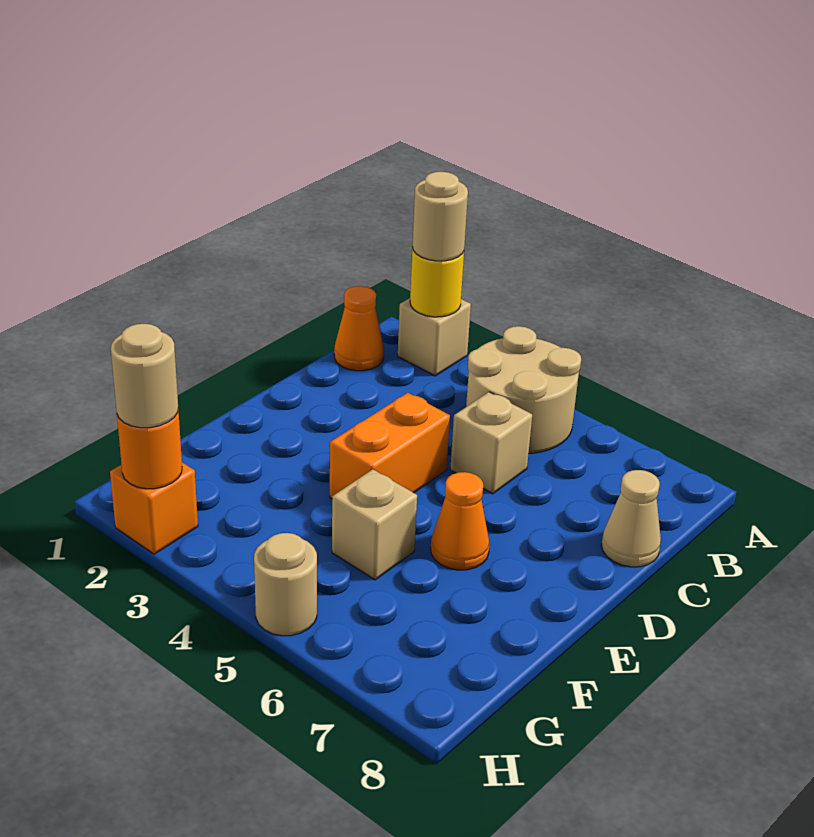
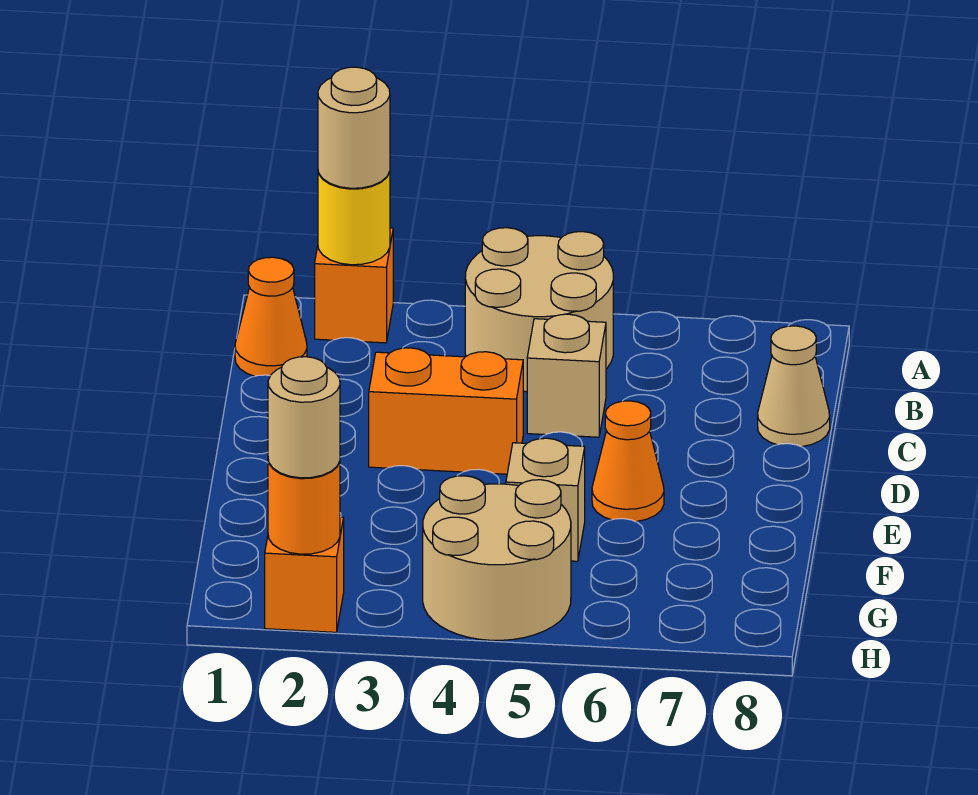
tan brick A2 level 1 -> orange brick A2 level 1
orange brick D4:E4 level 1 -> orange brick D3:D4 level 1
tan round brick H5 level 1 -> tan round brick G4:H5 level 1

